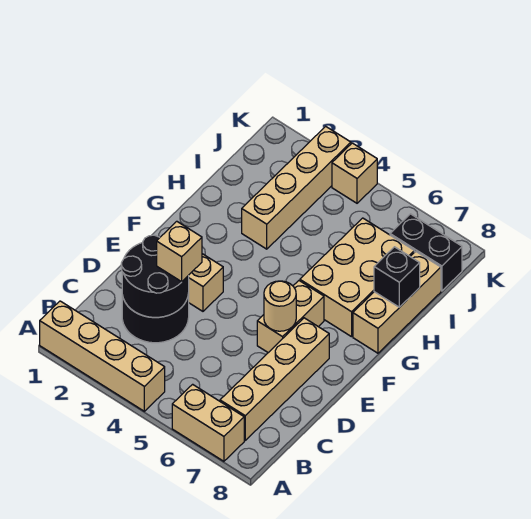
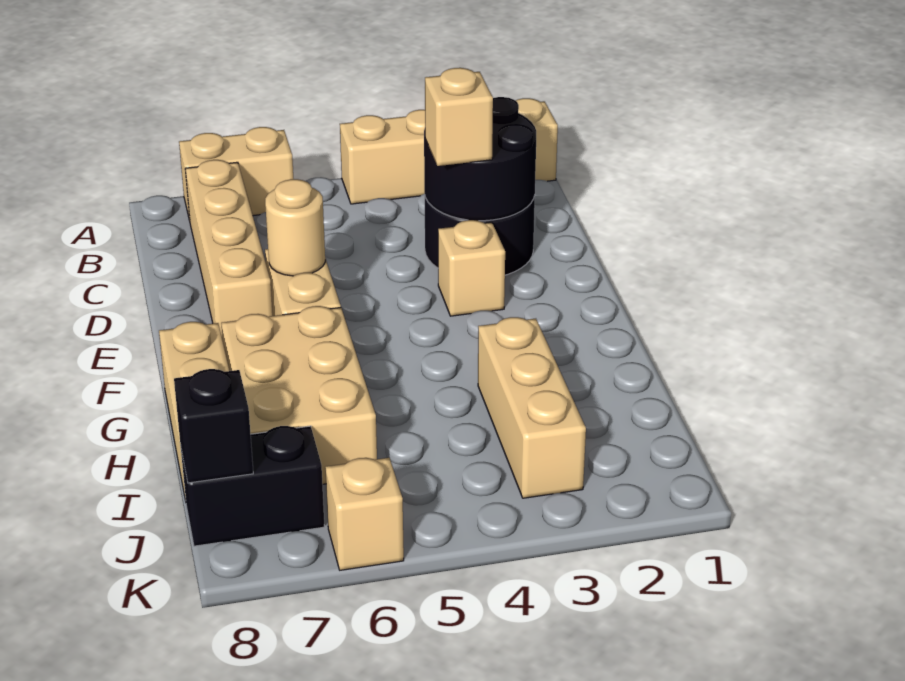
tan brick H3:K3 level 1 -> tan brick H3:J3 level 1
black brick H8 level 2 -> black brick J8 level 2
tan brick K4 level 1 -> tan brick K6 level 1

